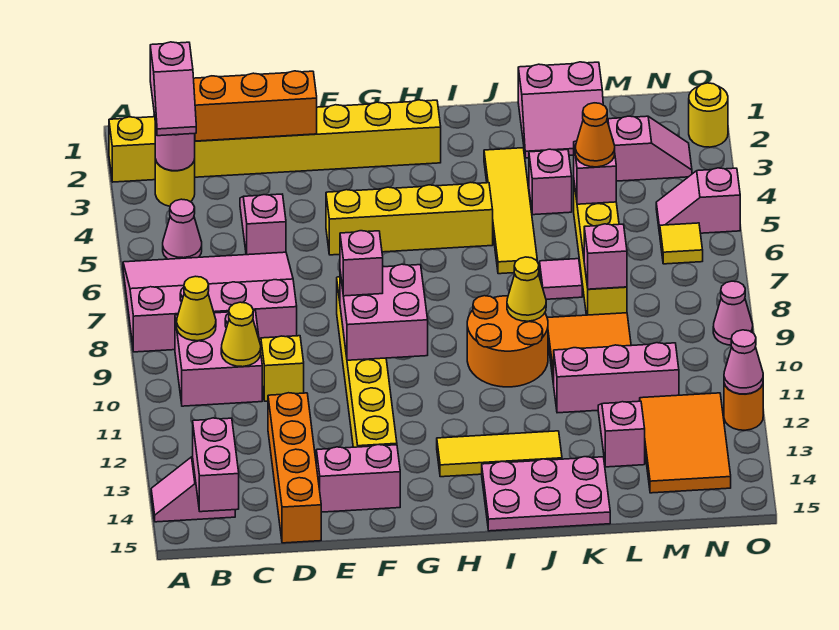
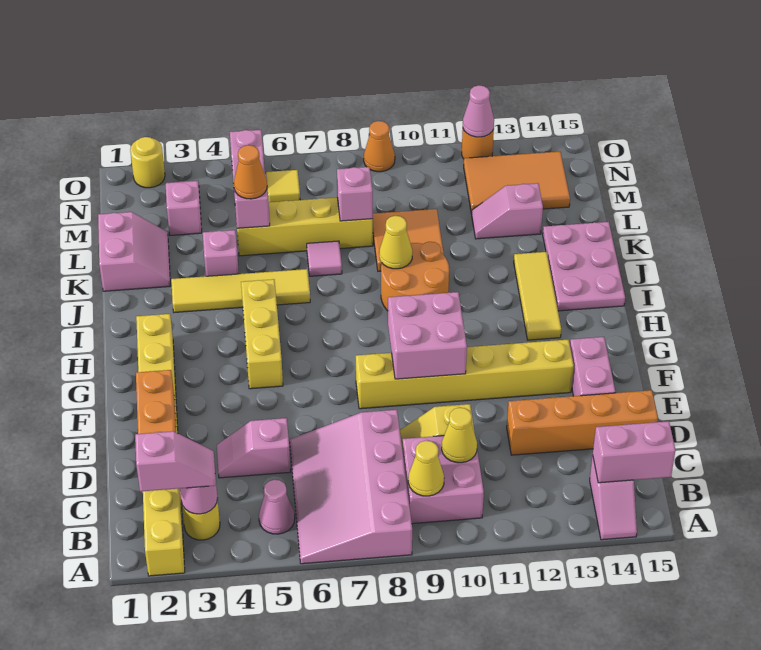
yellow brick F5:I5 level 1 -> yellow brick G5:I5 level 1
pink brick F9 level 3 -> none
pink brick K11:M11 level 1 -> none
pink cone O9 level 1 -> orange cone O9 level 1

